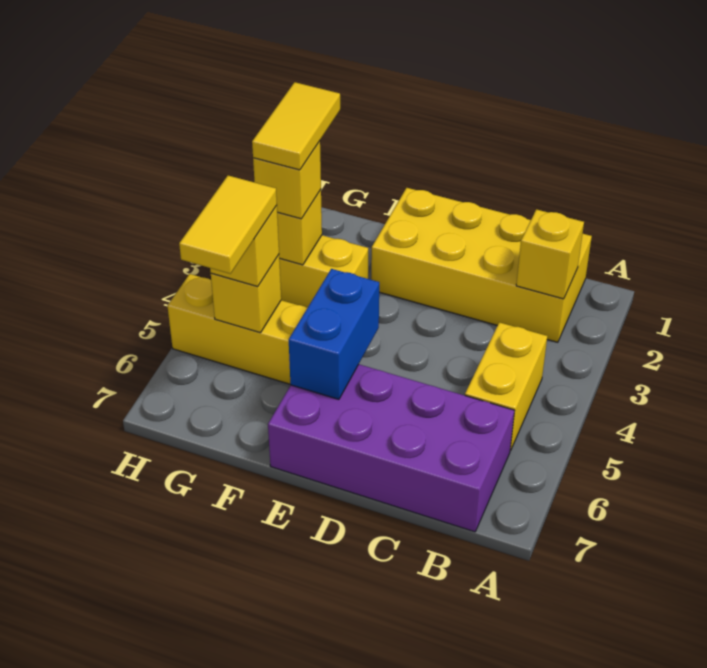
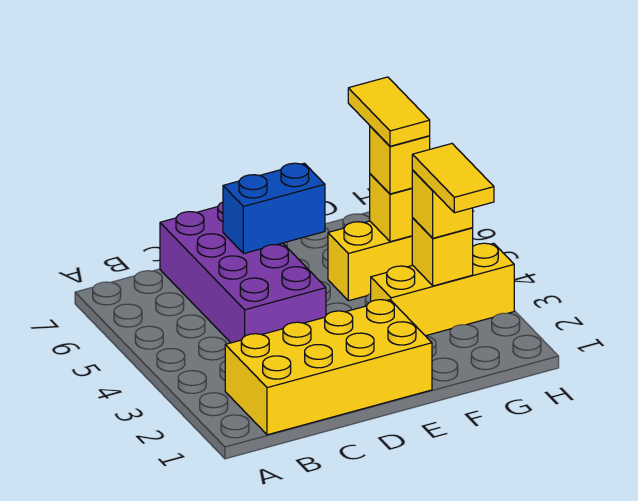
yellow brick B2 level 2 -> none
yellow brick B4:B5 level 1 -> none
purple brick B6:E7 level 1 -> purple brick C4:D7 level 1
blue brick E5:E6 level 2 -> blue brick D6:E6 level 2

